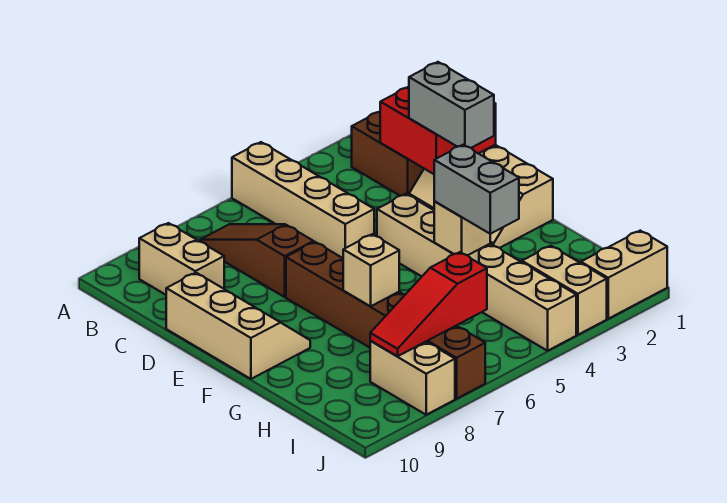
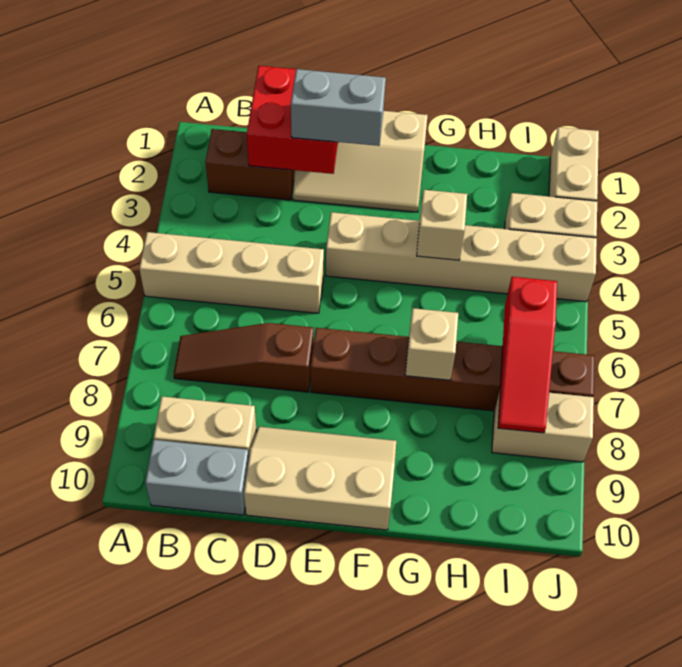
grey brick G4:H4 level 3 -> grey brick B10:C10 level 1

